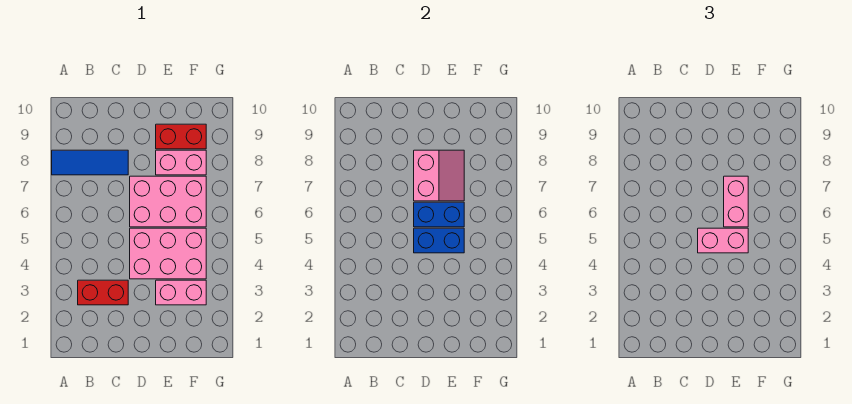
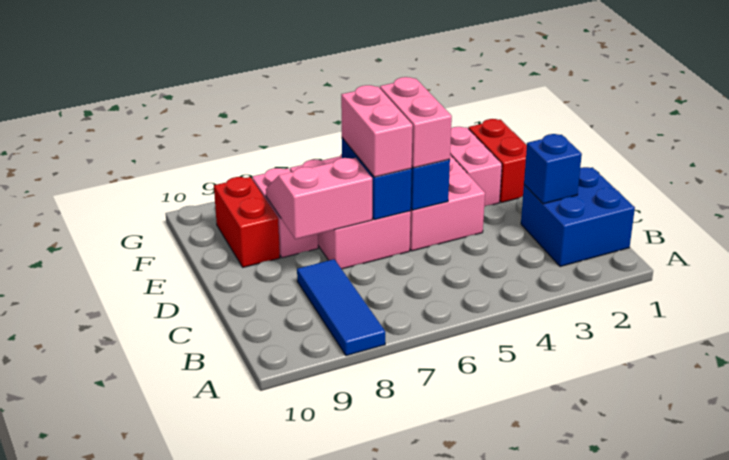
none -> blue brick B1:C2 level 1
red brick B3:C3 level 1 -> red brick E2:F2 level 1
none -> blue brick C2 level 2
pink brick E6:E7 level 3 -> pink brick D6:E6 level 3

